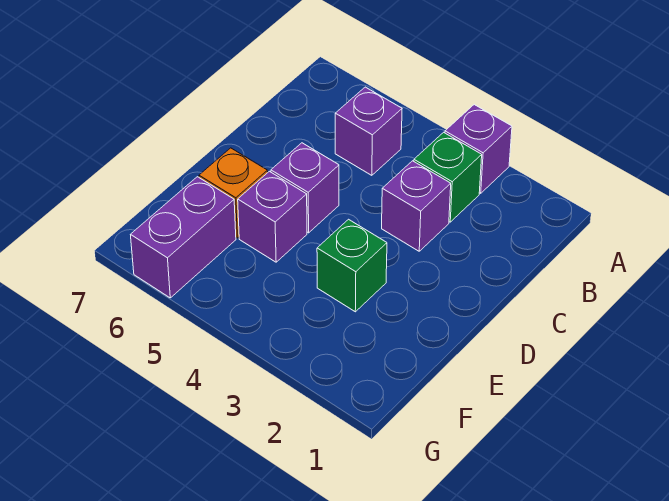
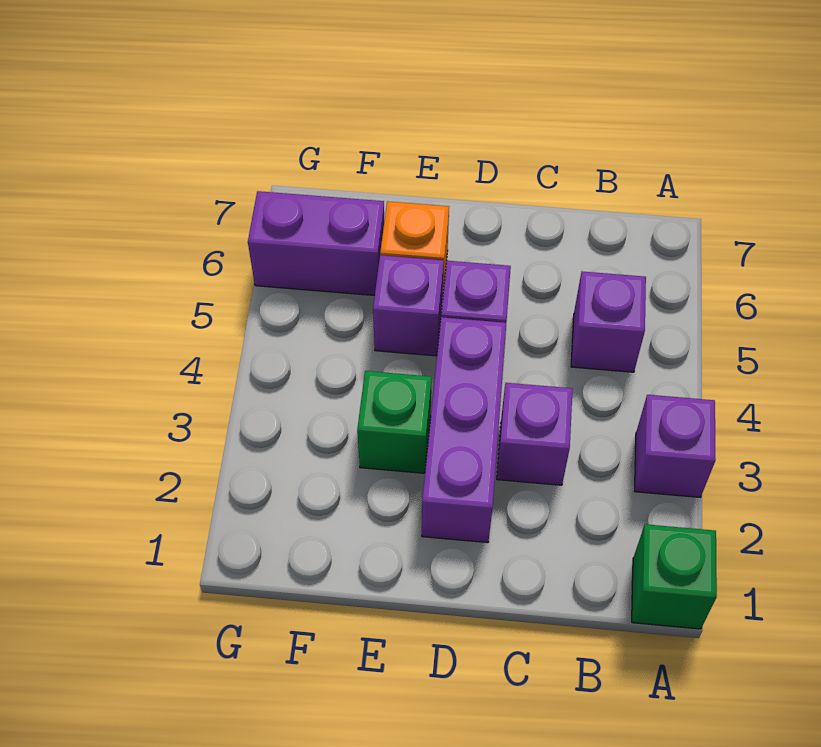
green brick B3 level 1 -> green brick A1 level 1
none -> purple brick D2:D4 level 1

